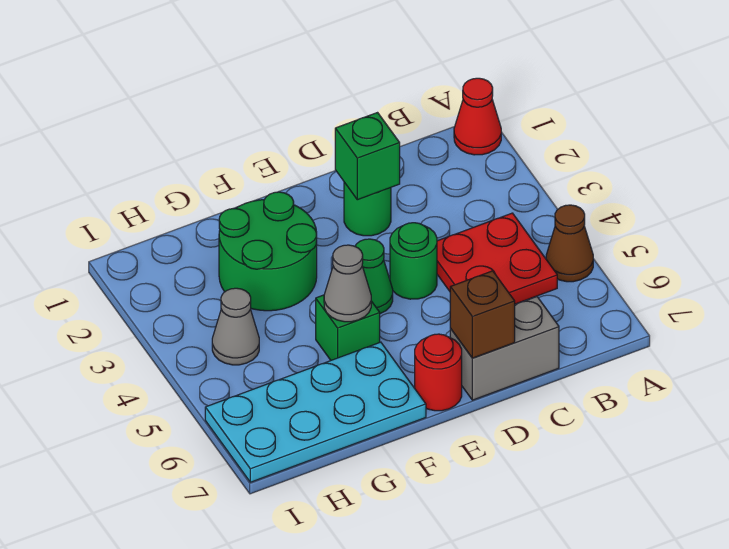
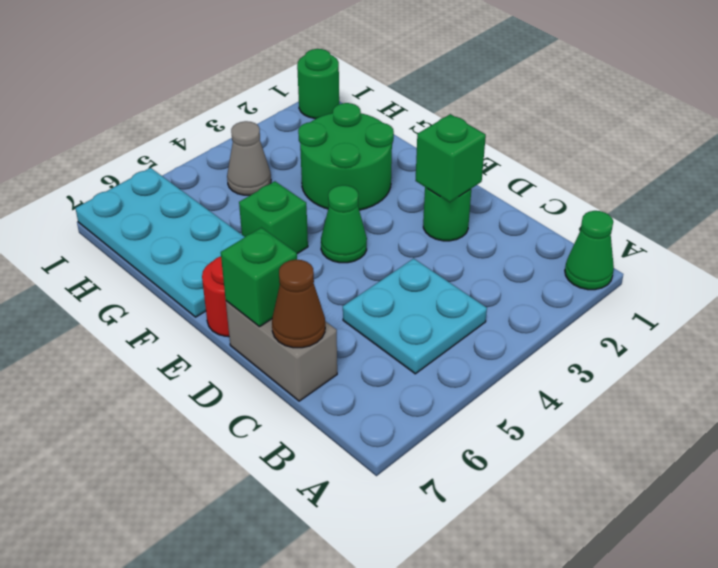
red cone A1 level 1 -> green cone A1 level 1
brown cone A5 level 1 -> brown cone C7 level 2
red plate B4:C5 level 1 -> cyan plate B4:C5 level 1
green round brick D4 level 1 -> green round brick I1 level 1
brown brick D7 level 2 -> green brick D7 level 2
grey cone F5 level 2 -> none

